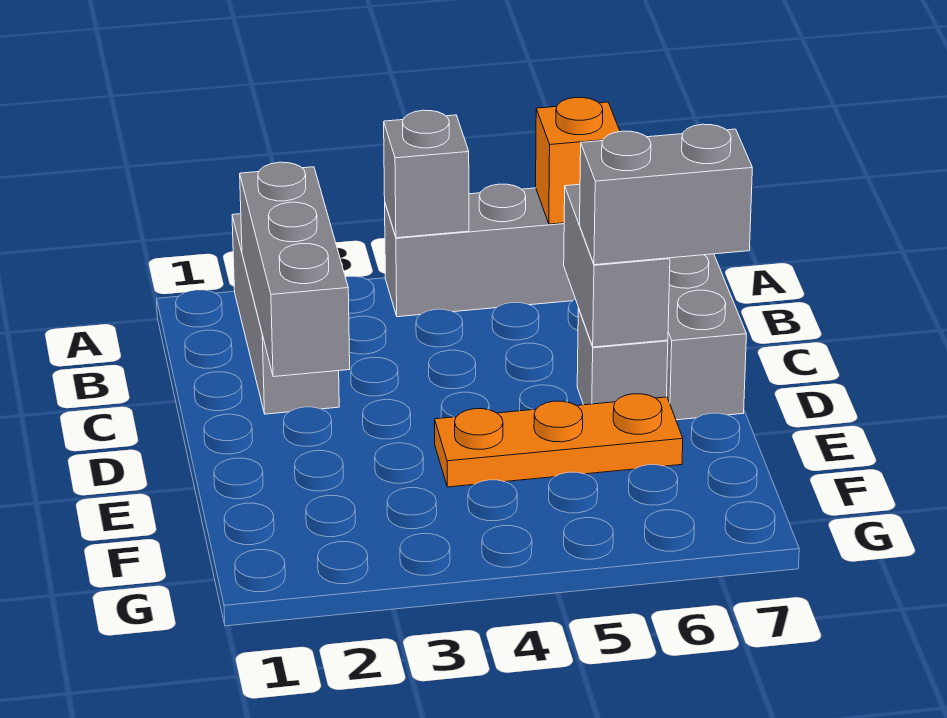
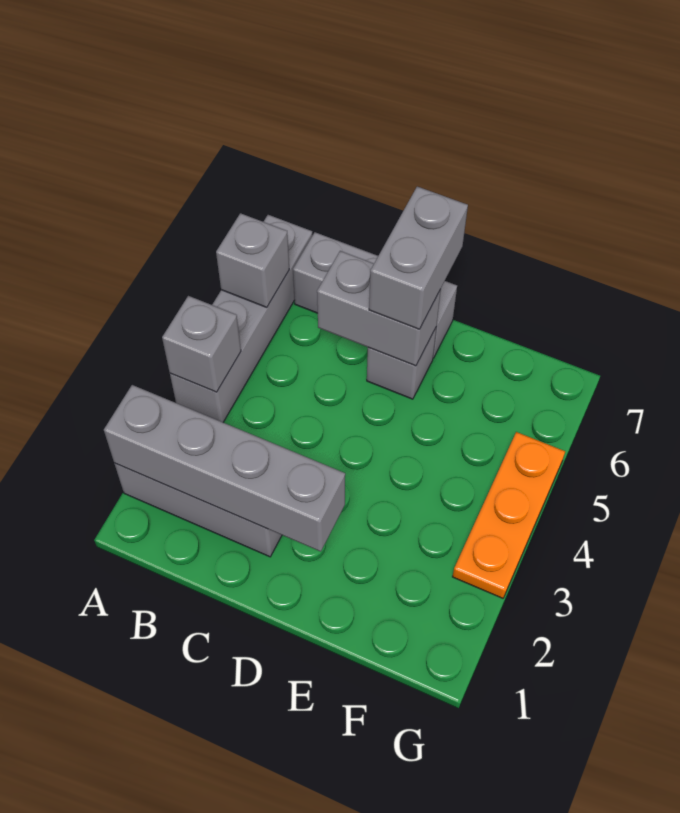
orange brick A6 level 2 -> grey brick A6 level 2
grey brick B2:D2 level 2 -> grey brick A2:D2 level 2
orange plate E4:E6 level 1 -> orange plate G3:G5 level 1

